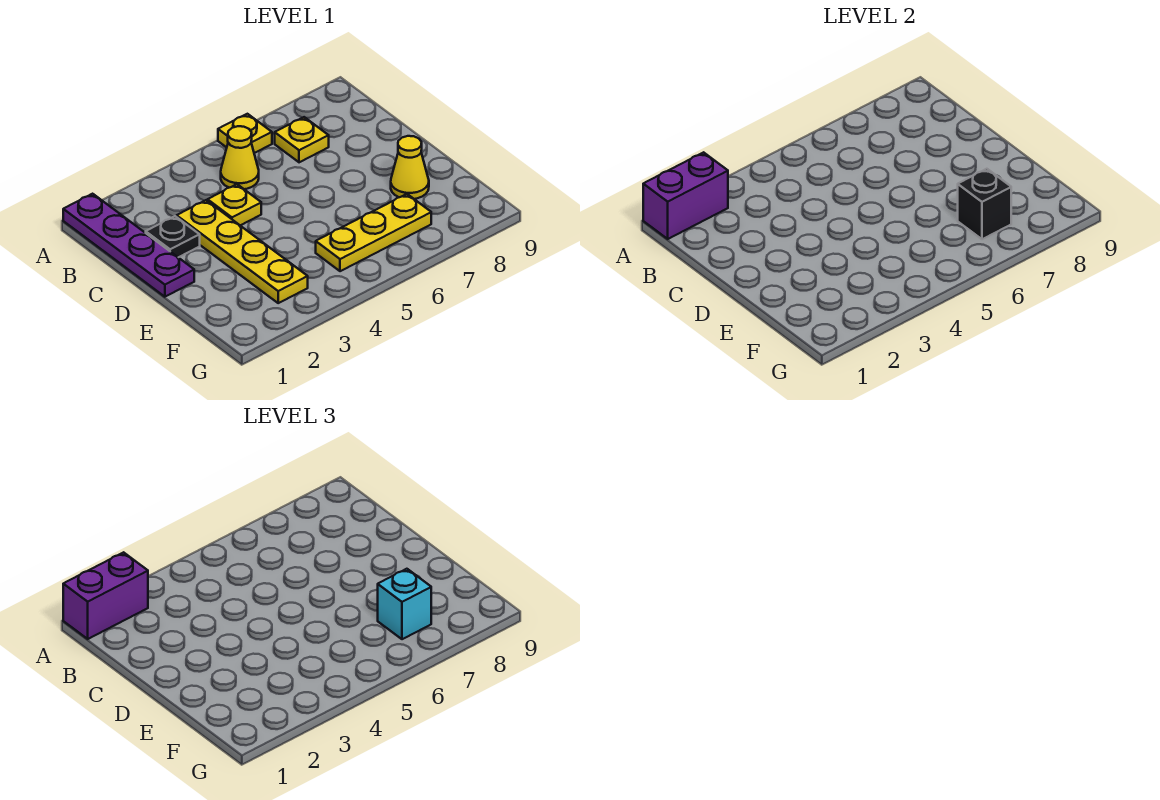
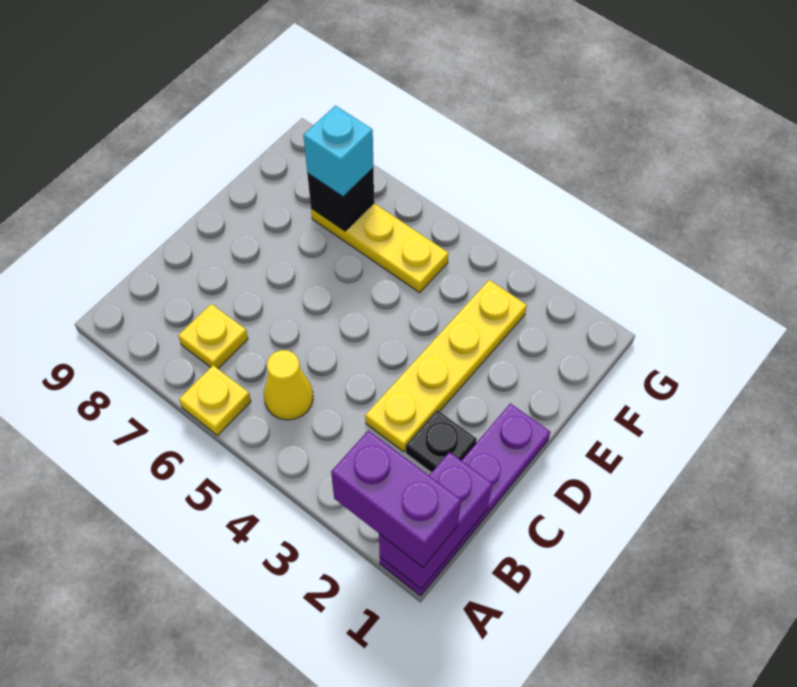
purple brick A1:A2 level 2 -> purple brick A1:B1 level 2
yellow plate C4 level 1 -> none
yellow cone E8 level 1 -> none

